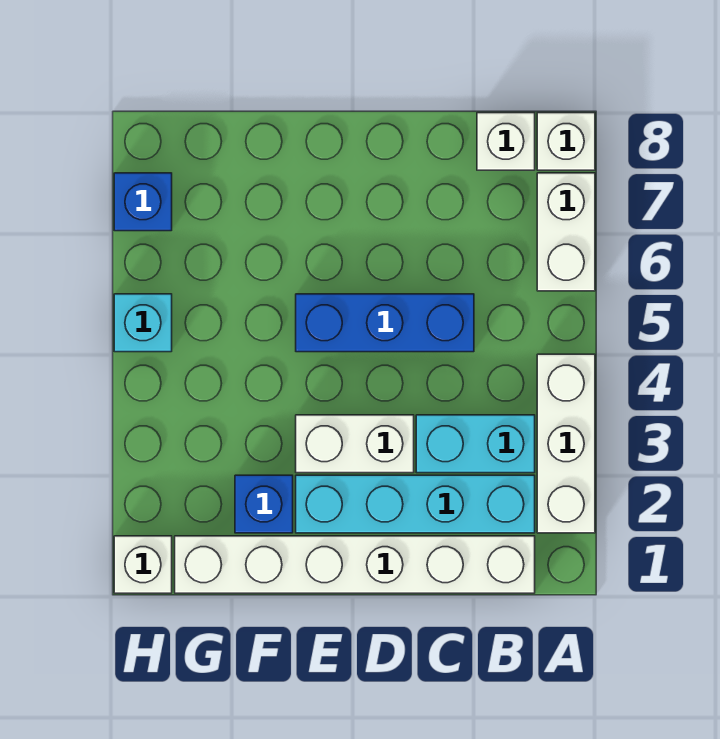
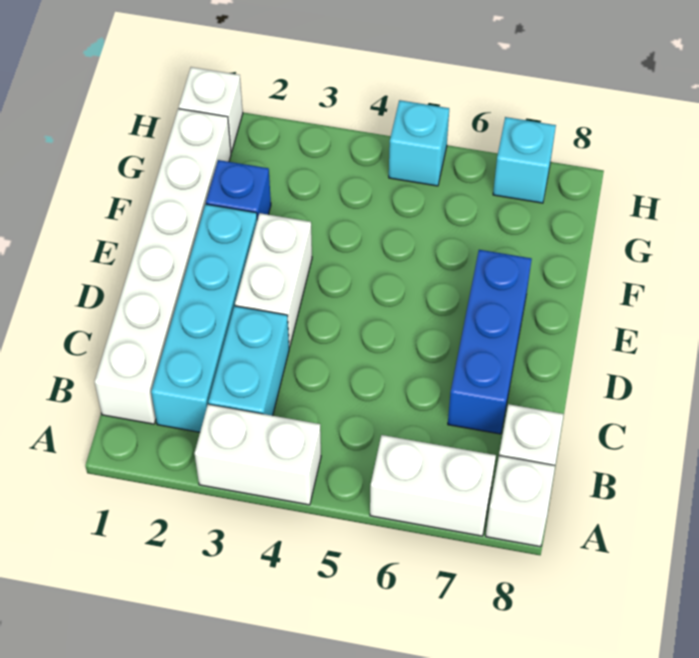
white brick A2:A4 level 1 -> white brick A3:A4 level 1
blue brick C5:E5 level 1 -> blue brick C7:E7 level 1
blue brick H7 level 1 -> cyan brick H7 level 1

